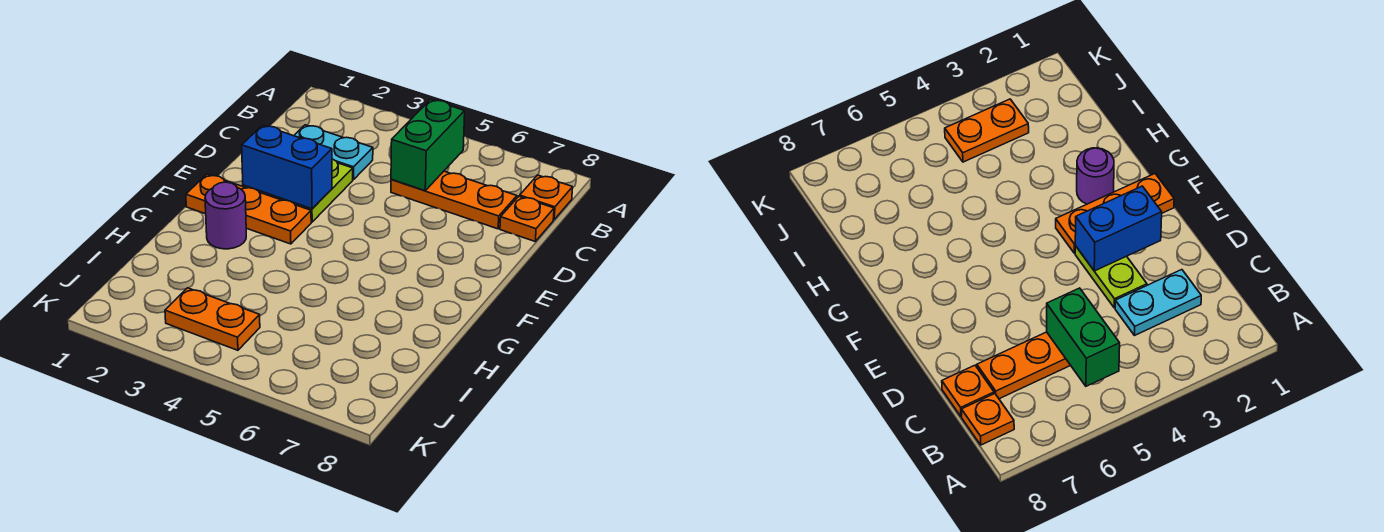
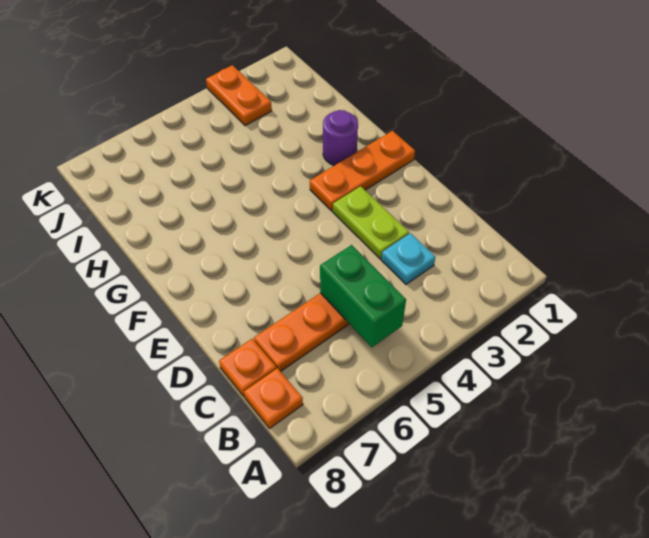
cyan plate C2:C3 level 1 -> cyan plate C3 level 1
blue brick E2:E3 level 2 -> none
orange plate J3:J4 level 1 -> orange plate J3:K3 level 1

